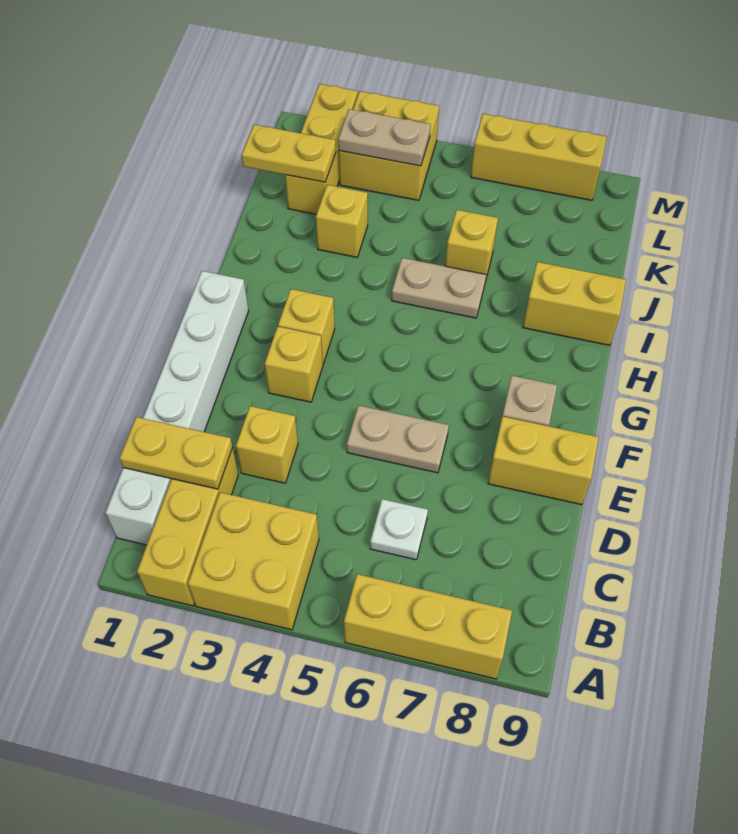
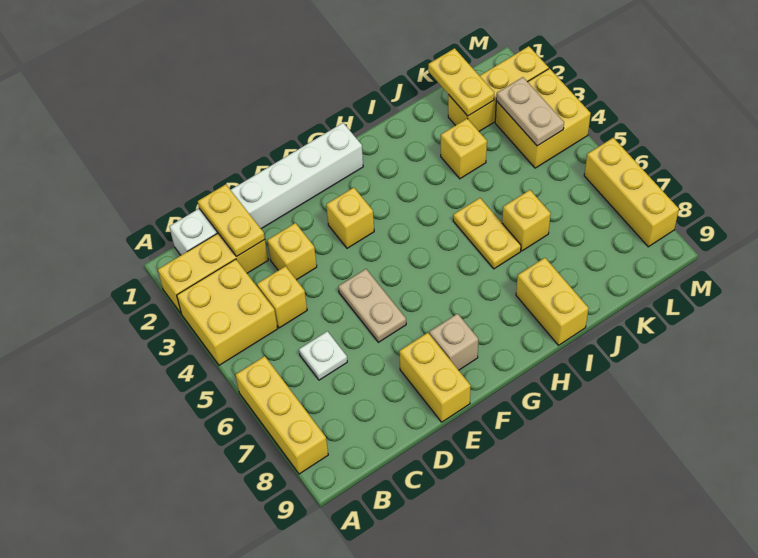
yellow brick G3 level 1 -> yellow brick C4 level 1
tan plate I5:I6 level 1 -> yellow plate I5:I6 level 1

